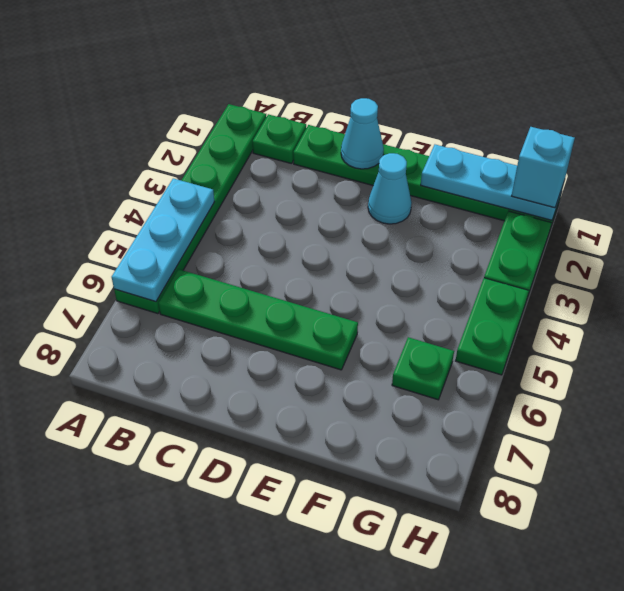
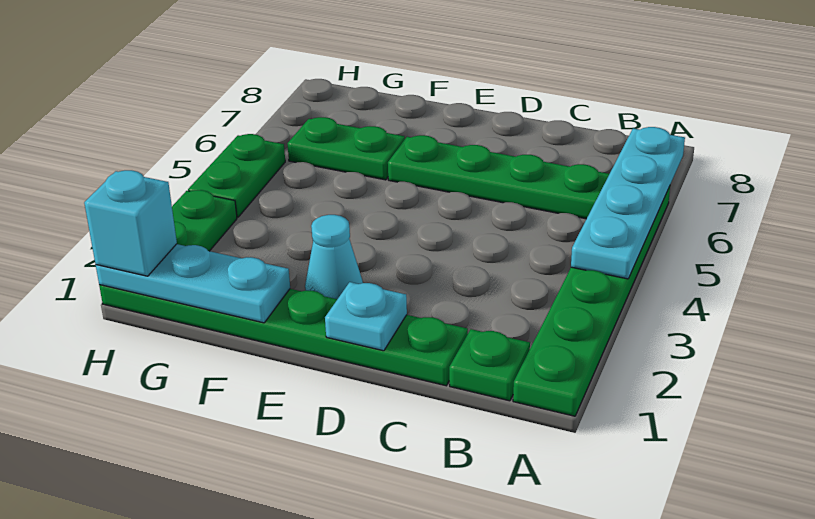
cyan plate A4:A6 level 2 -> cyan plate A4:A7 level 2
cyan cone D1 level 2 -> cyan plate D1 level 2
green plate G6 level 1 -> green plate F6:G6 level 1

